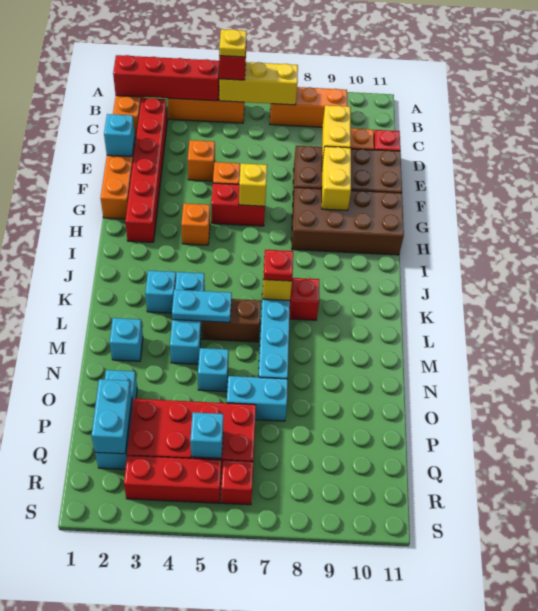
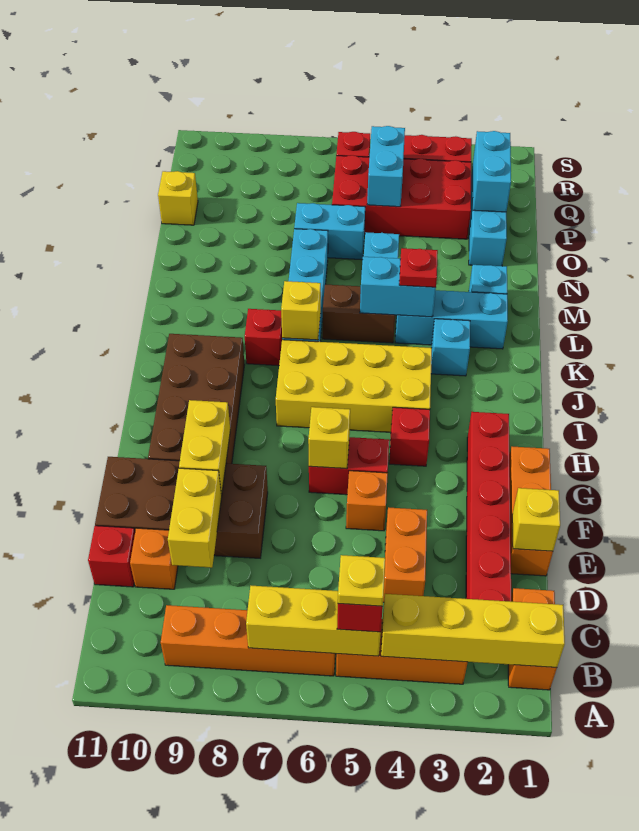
red brick B1:B4 level 2 -> yellow brick B1:B4 level 2
orange brick B7:B9 level 1 -> orange brick B6:B9 level 1
cyan brick E1 level 2 -> yellow brick E1 level 2
orange brick E4 level 1 -> orange brick D4:E4 level 1
brown brick G8:H11 level 1 -> brown brick G9:J10 level 1
orange brick H4 level 1 -> red brick H4 level 1
none -> yellow brick I4:J7 level 1
cyan brick K4:M4 level 1 -> cyan brick L2:L4 level 1
red plate K7 level 3 -> red plate L4 level 3
cyan plate L4:L5 level 2 -> cyan brick L4:L5 level 2
none -> yellow brick P11 level 1
cyan brick Q5 level 2 -> cyan brick P5:Q5 level 2

